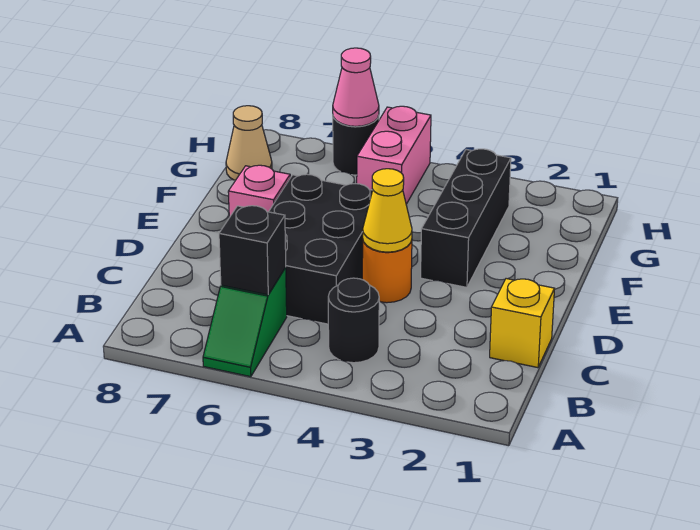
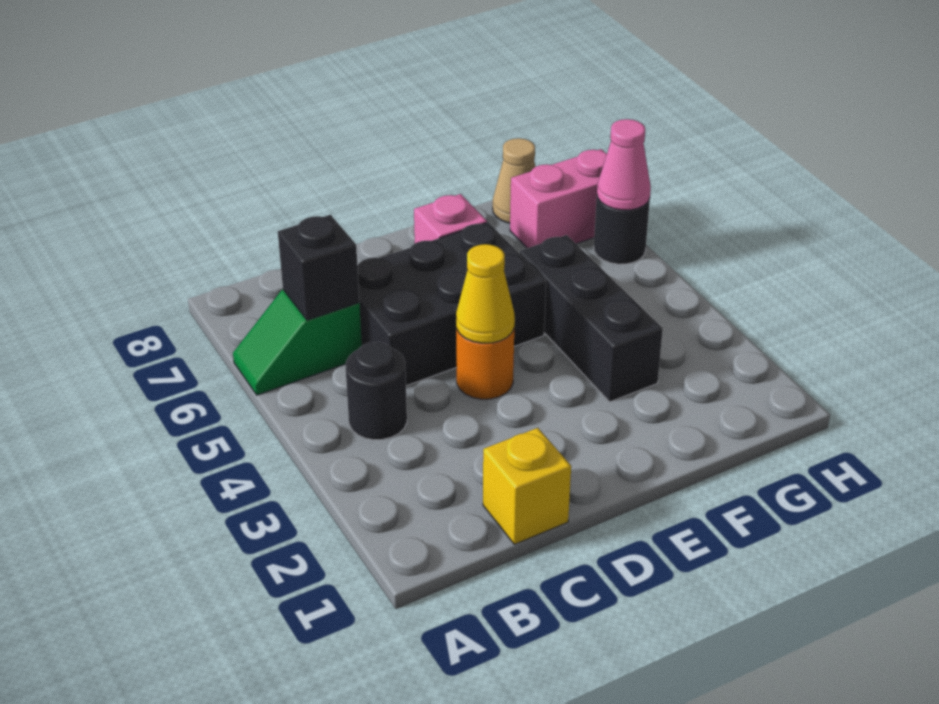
black brick E3:G3 level 1 -> black brick F3:F5 level 1
pink brick G5:H5 level 1 -> pink brick G7:H7 level 1

